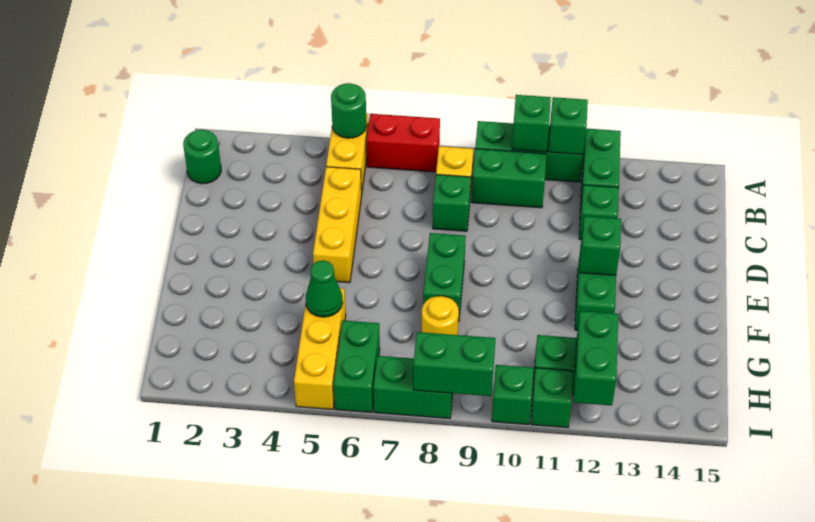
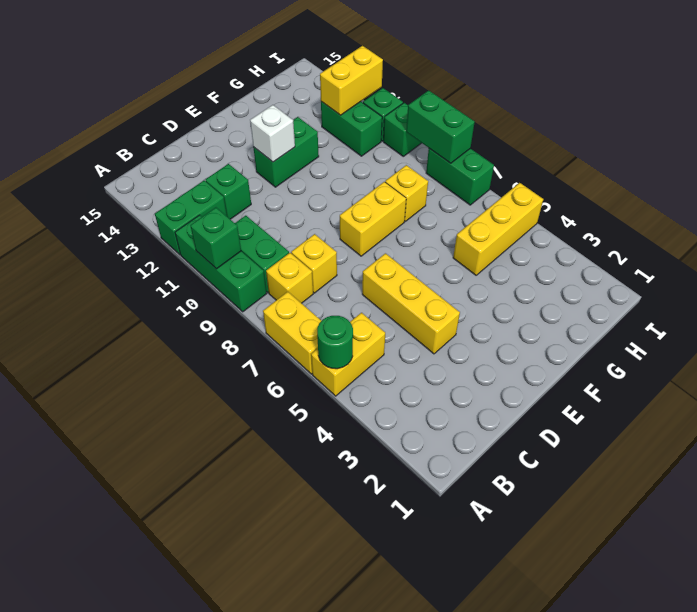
red brick A6:A7 level 1 -> yellow brick A6:A7 level 1
green brick A11 level 2 -> none
green round brick B1 level 1 -> none
yellow brick C5:E5 level 1 -> yellow brick D4:D6 level 1
green brick C8 level 1 -> yellow brick C8 level 1
green brick E8:F8 level 1 -> yellow brick E8:F8 level 1
green brick E12 level 2 -> white brick E12 level 2
green cone G5 level 2 -> none
yellow round brick G8 level 1 -> yellow brick G8 level 1
green brick H6:I6 level 1 -> none
green brick H12:I12 level 2 -> yellow brick H12:I12 level 2

